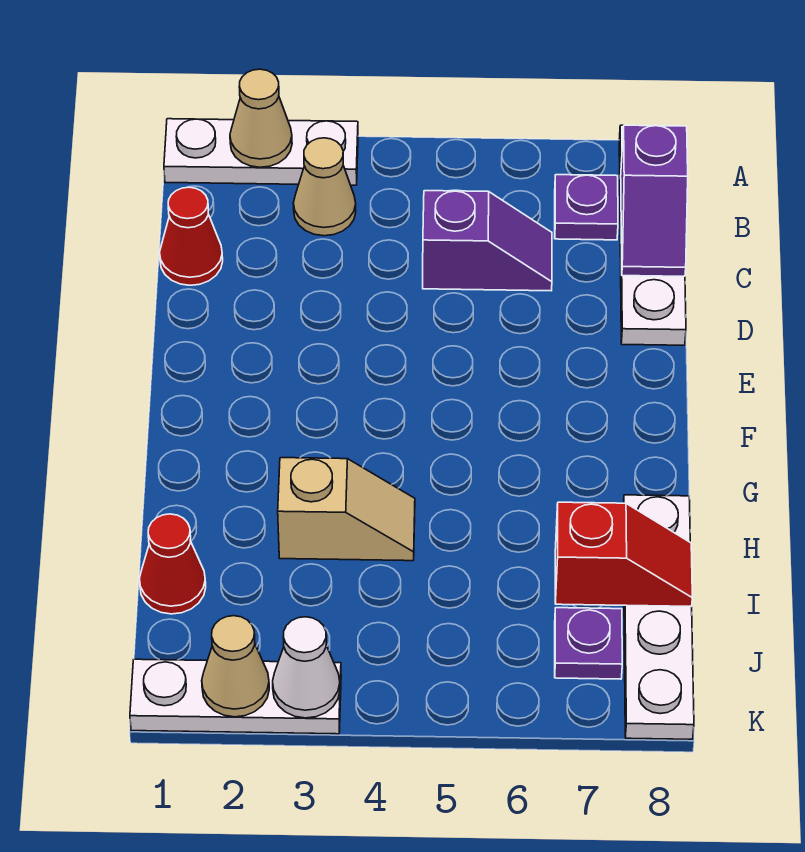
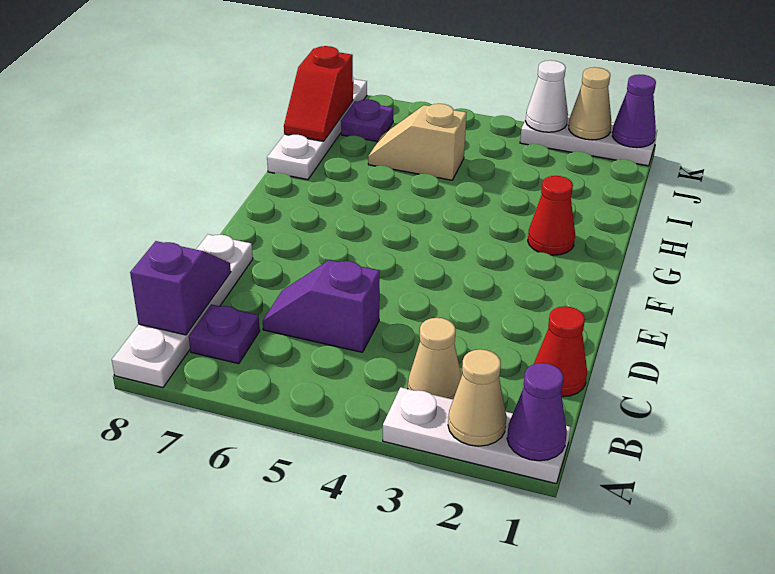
none -> purple cone A1 level 2
tan slope H3:H4 level 1 top 3 -> tan slope I5:I6 level 1 top 5
red cone I1 level 1 -> red cone G2 level 1
red slope I7:I8 level 2 top 7 -> red slope I8:J8 level 2 top J
none -> purple cone K1 level 2

